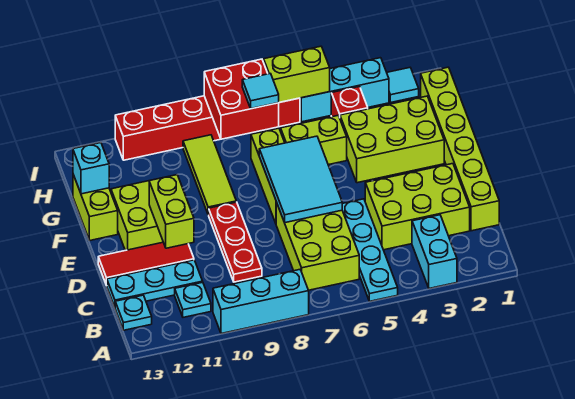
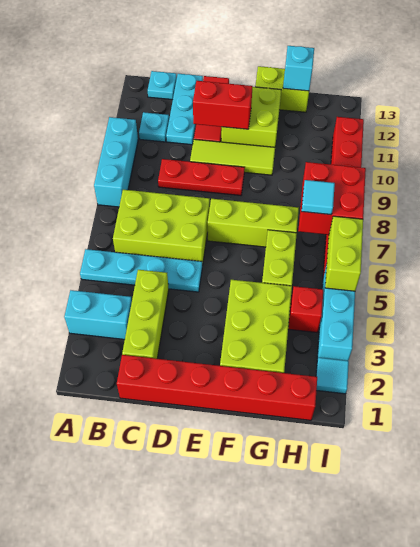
lime brick C1:H1 level 1 -> red brick C1:H1 level 1
lime brick C2:D4 level 1 -> lime brick C2:C4 level 1
cyan tile D6:F7 level 2 -> none
lime brick D11:E11 level 2 -> red brick D11:E11 level 2
lime tile F9:H9 level 1 -> lime tile D10:F10 level 1

